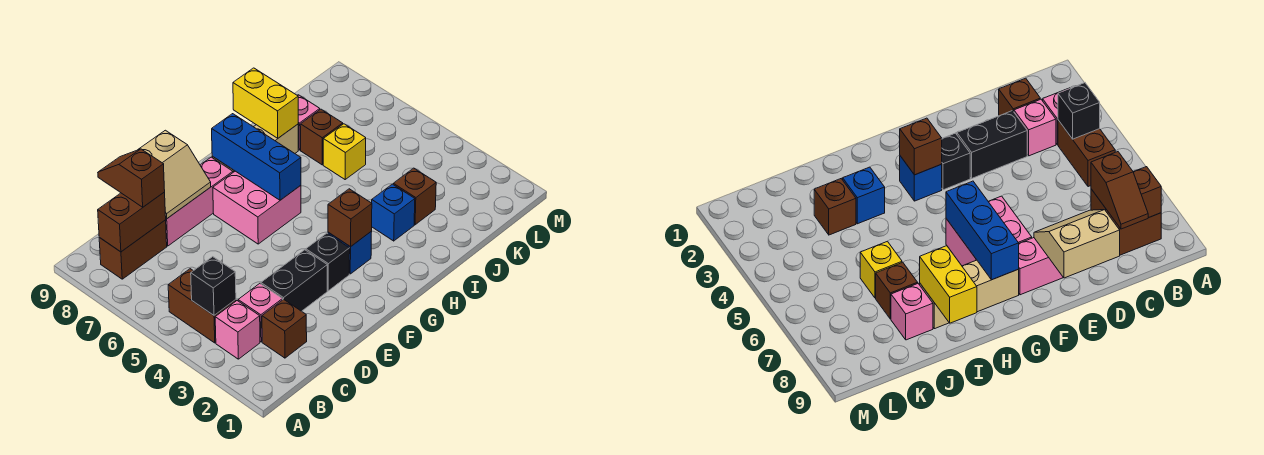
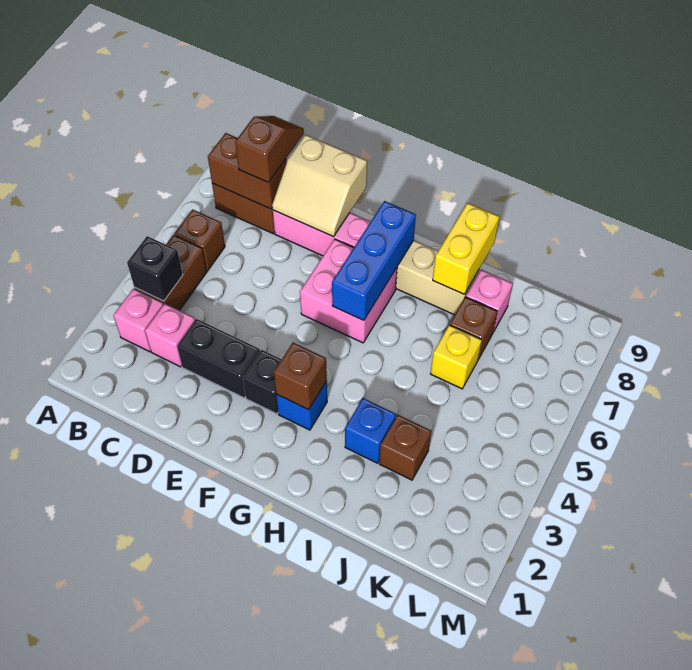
brown brick C2 level 1 -> brown brick B6 level 1

